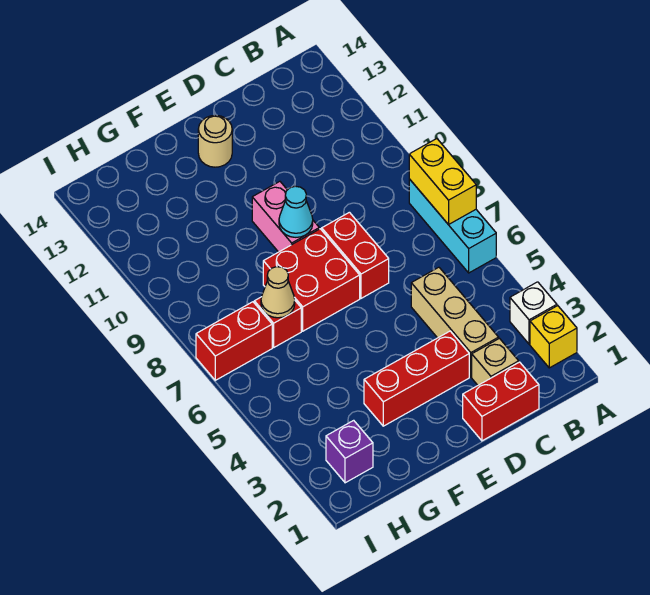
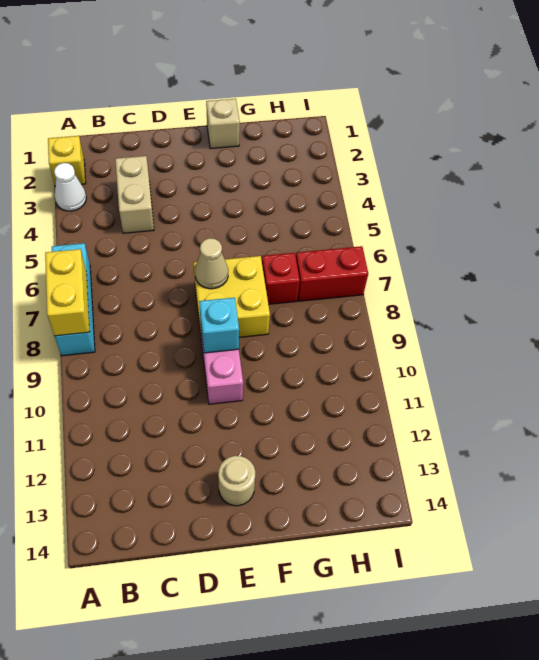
white brick A3 level 1 -> white cone A3 level 1
red brick C1:D1 level 1 -> none
tan brick C2 level 1 -> tan brick F1 level 1
tan brick C3:C5 level 1 -> tan brick C3:C4 level 1
red brick D3:F3 level 1 -> none
red brick D7:D8 level 1 -> none
red brick E7:F8 level 1 -> yellow brick E7:F8 level 1
cyan cone E9 level 2 -> cyan brick E9 level 2
tan cone G7 level 2 -> tan cone E7 level 2
purple brick H2 level 1 -> none

